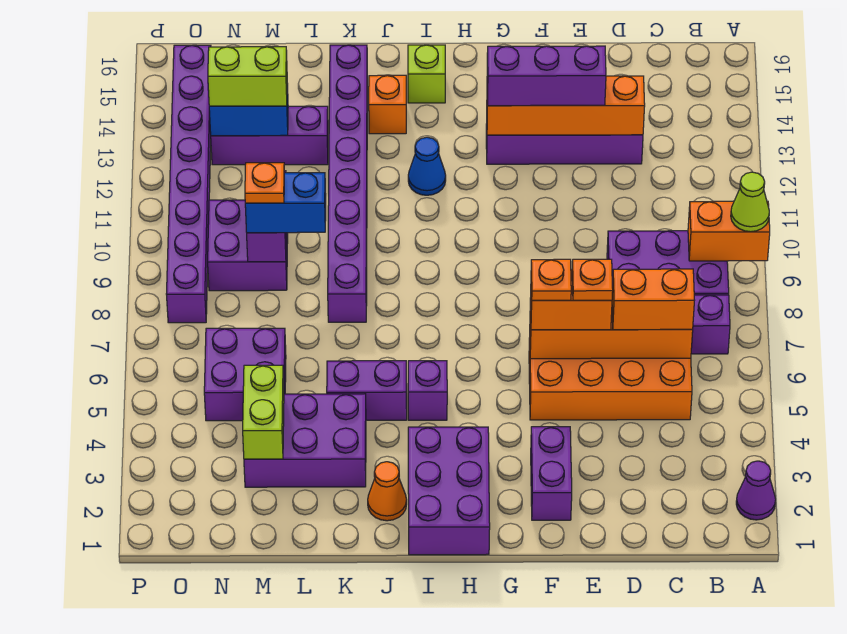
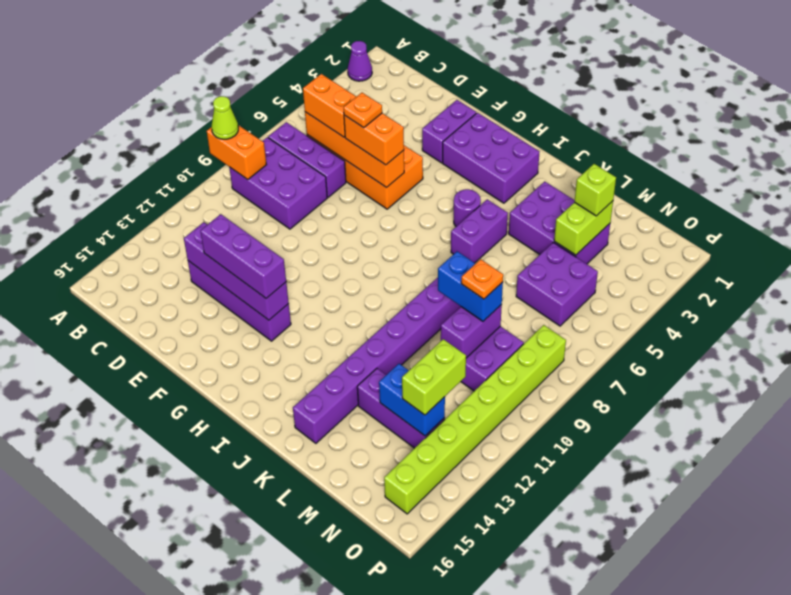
orange brick D13:G13 level 2 -> purple brick D13:G13 level 2
orange plate F6 level 4 -> none
purple brick H1:I3 level 1 -> purple brick G2:I3 level 1
purple brick I5 level 1 -> purple round brick I5 level 1
blue cone I12 level 1 -> none
lime brick I15 level 1 -> lime brick M3 level 3
orange cone J2 level 1 -> none
purple brick J5:K5 level 1 -> purple brick J5:J6 level 1
orange brick J14 level 1 -> none
lime brick M13:N13 level 3 -> lime brick N12:N13 level 3
purple brick O8:O15 level 1 -> lime brick O8:O15 level 1

